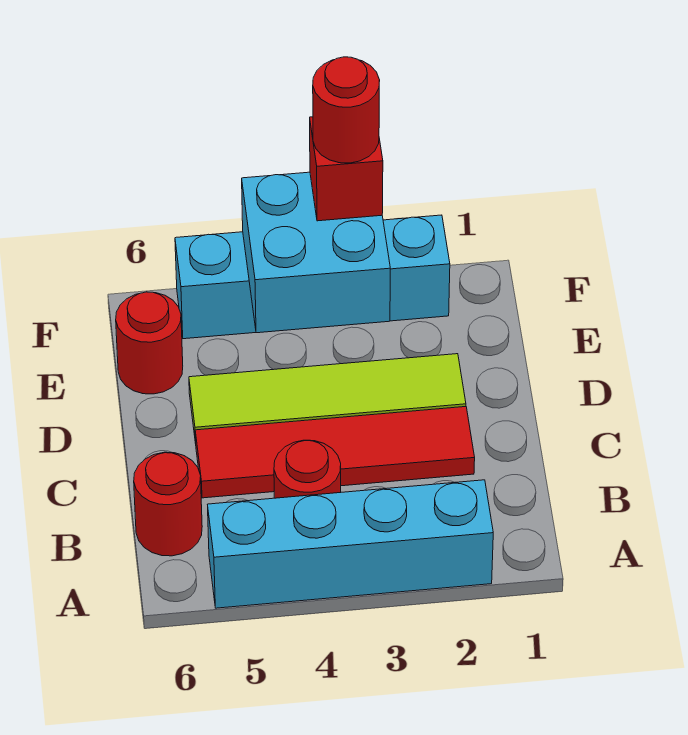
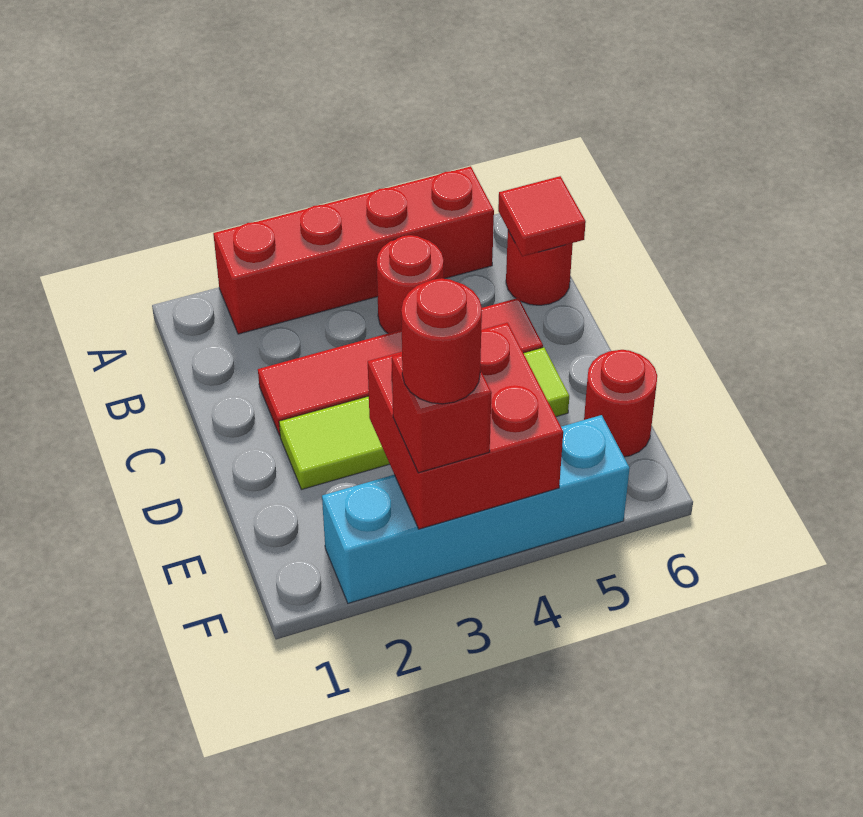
cyan brick A2:A5 level 1 -> red brick A2:A5 level 1
none -> red tile B6 level 2
cyan brick E3:F4 level 2 -> red brick E3:F4 level 2

